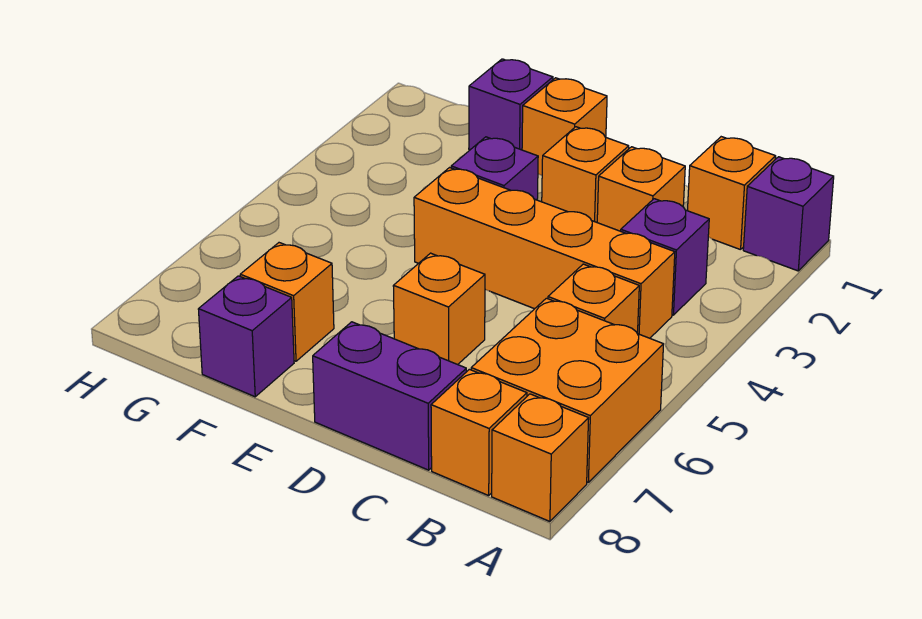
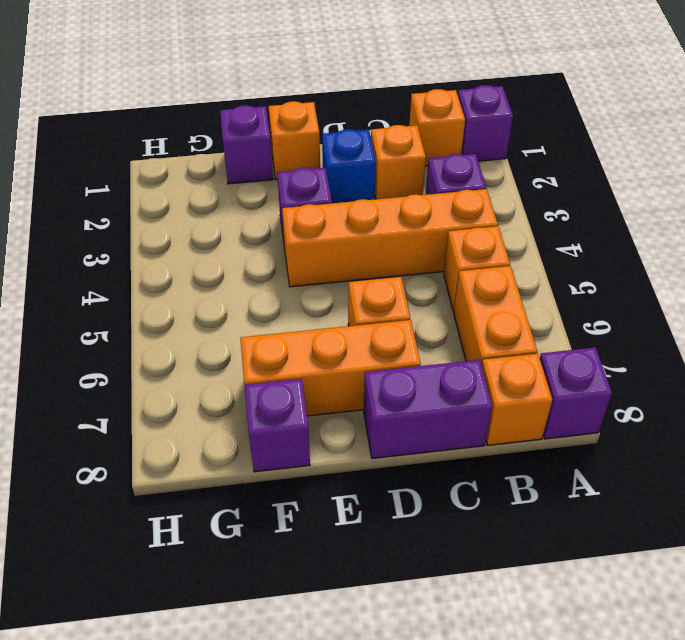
orange brick A6:B7 level 1 -> orange brick B6:B7 level 1
orange brick A8 level 1 -> purple brick A8 level 1
orange brick D2 level 1 -> blue brick D2 level 1
orange brick F7 level 1 -> orange brick D7:F7 level 1

